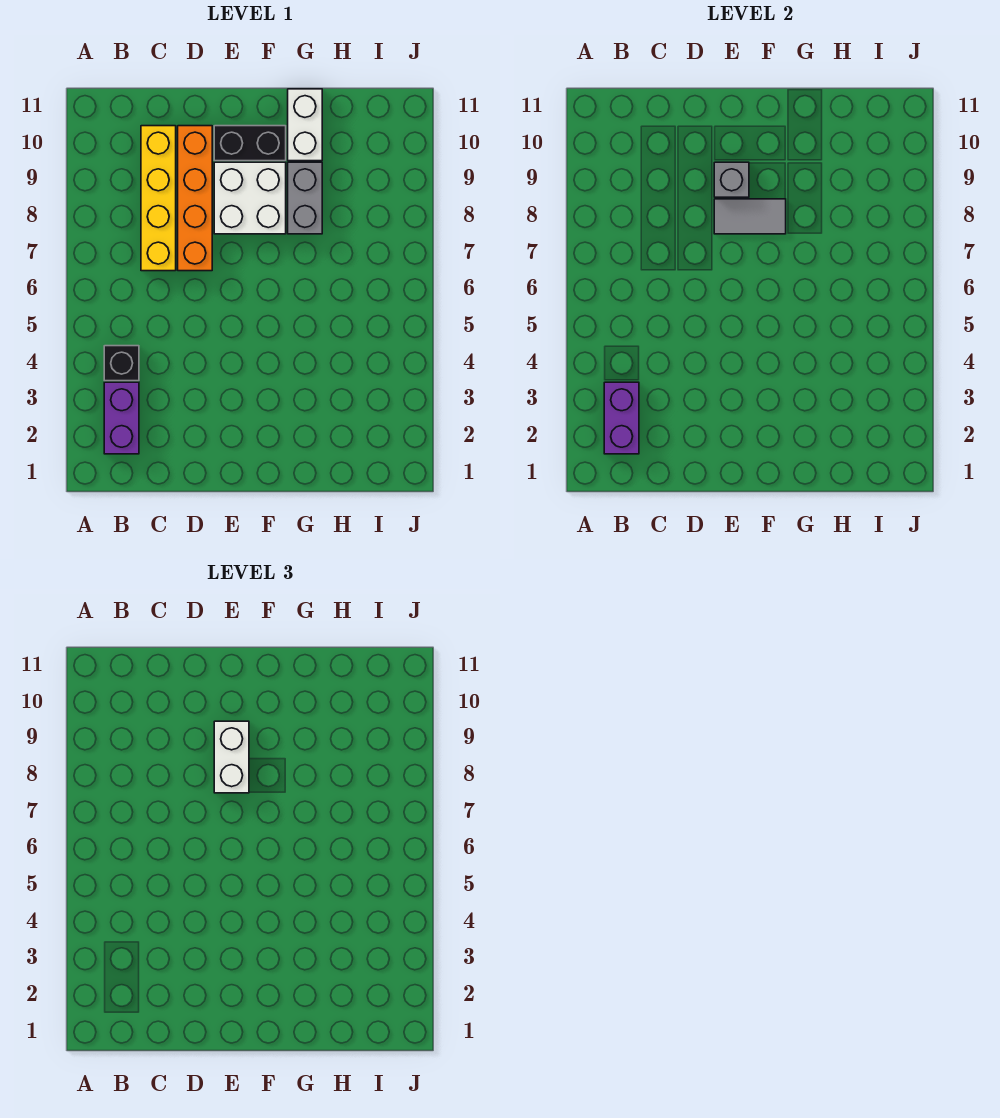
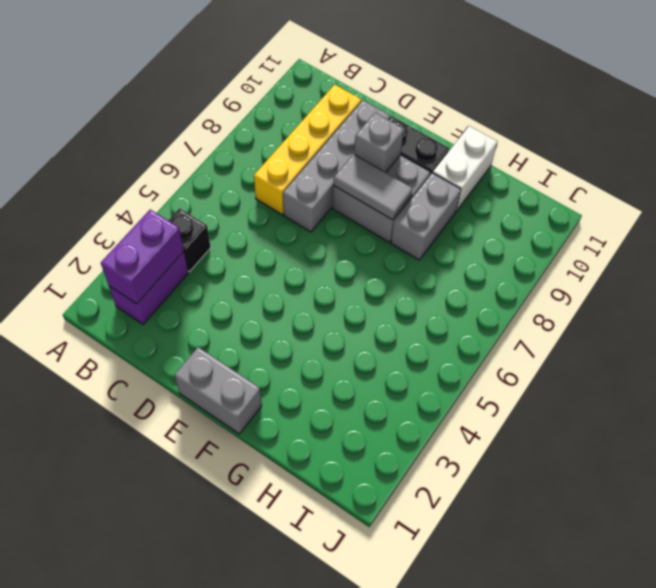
orange brick D7:D10 level 1 -> grey brick D7:D10 level 1
none -> grey brick E1:F1 level 1
white brick E8:F9 level 1 -> grey brick E8:F9 level 1
white brick E8:E9 level 3 -> none

